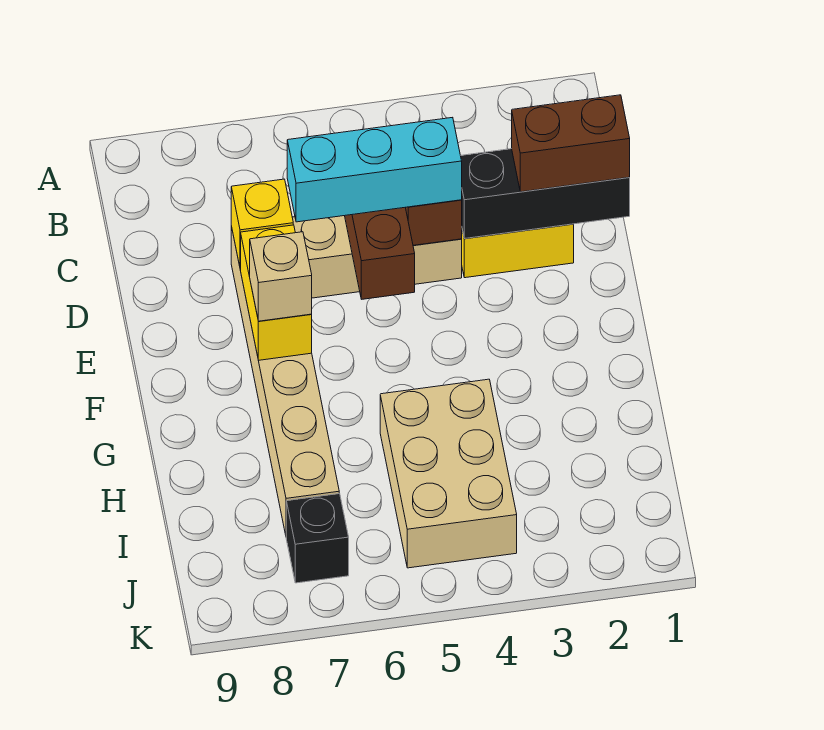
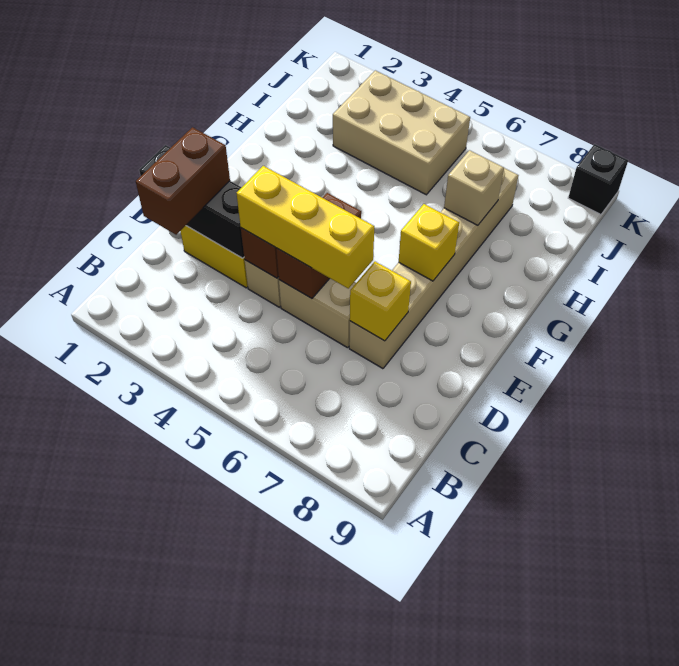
brown brick D1:D2 level 3 -> brown brick C2:D2 level 3
cyan brick D4:D6 level 3 -> yellow brick D4:D6 level 3
yellow brick E7:F7 level 2 -> yellow brick F7 level 2
tan brick F7 level 3 -> tan brick H7 level 2
tan brick H4:J5 level 1 -> tan brick I3:J5 level 1
black brick J7 level 1 -> black brick K9 level 1

